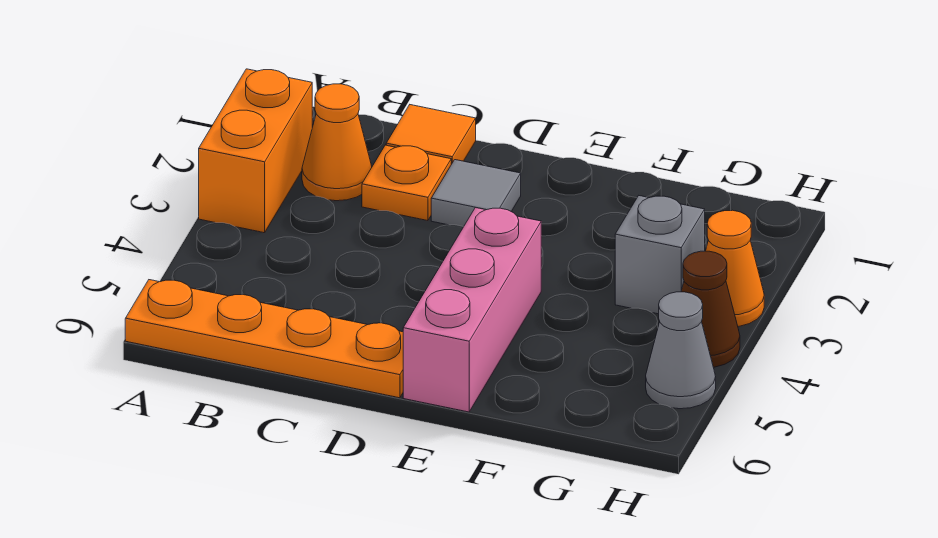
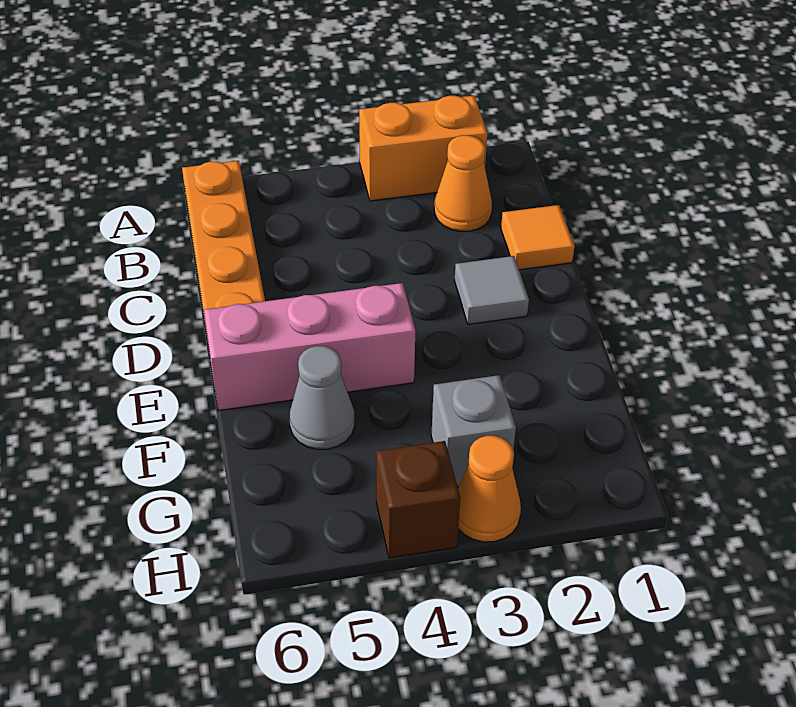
orange plate C2 level 1 -> none
brown cone H4 level 1 -> brown brick H4 level 1
grey cone H5 level 1 -> grey cone F5 level 1

